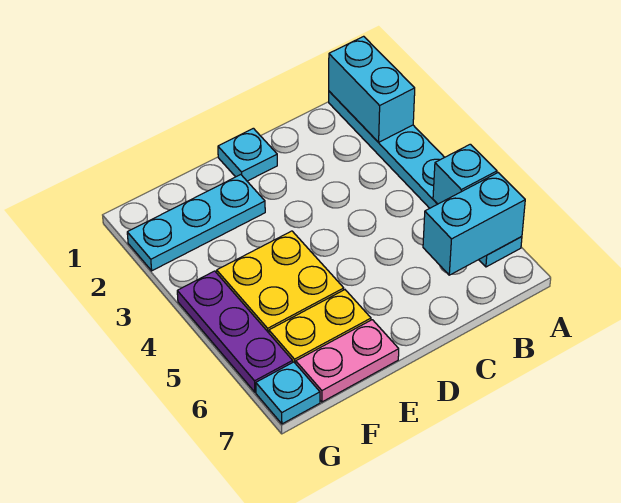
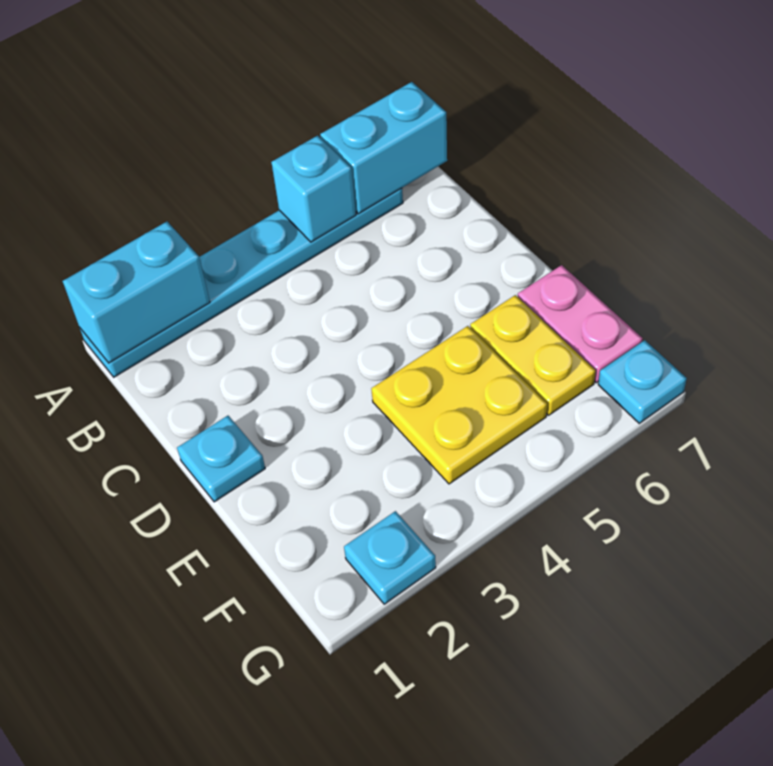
cyan brick A6:B6 level 2 -> cyan brick A6:A7 level 2
cyan plate E2:G2 level 1 -> cyan plate G2 level 1
purple plate G4:G6 level 1 -> none

